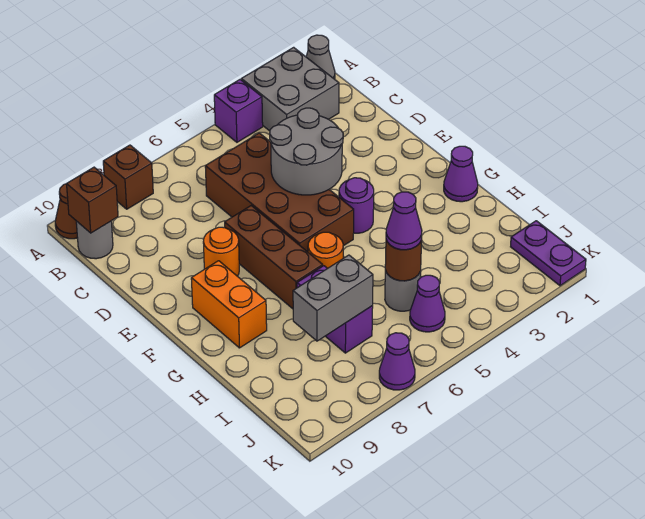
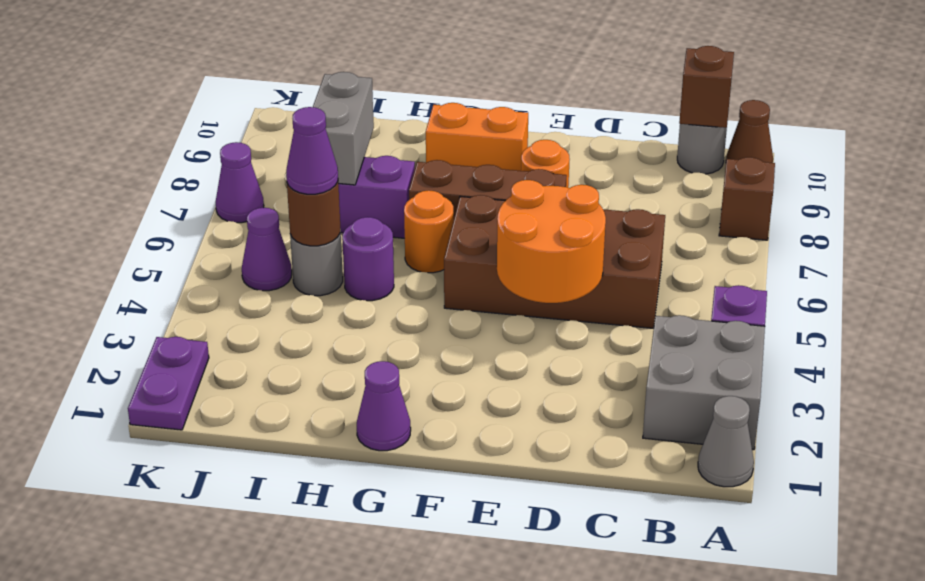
grey round brick D4:E5 level 2 -> orange round brick D4:E5 level 2
purple round brick F4 level 1 -> purple round brick H5 level 1
purple plate J1:K1 level 1 -> purple plate K1:K2 level 1

